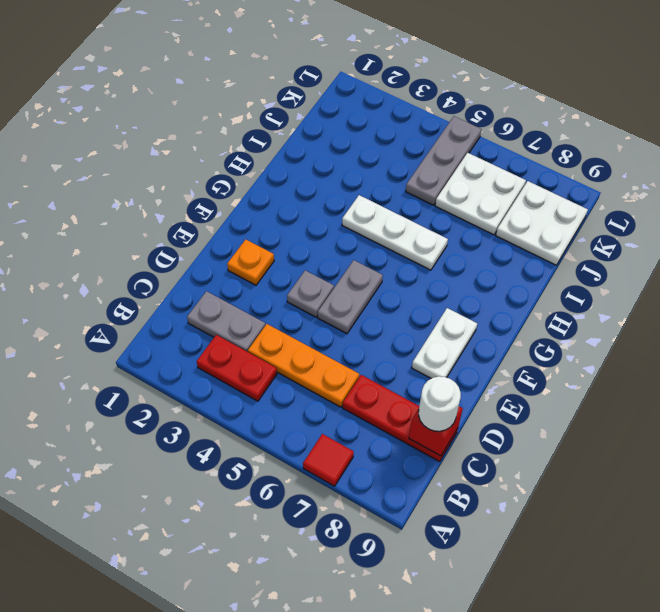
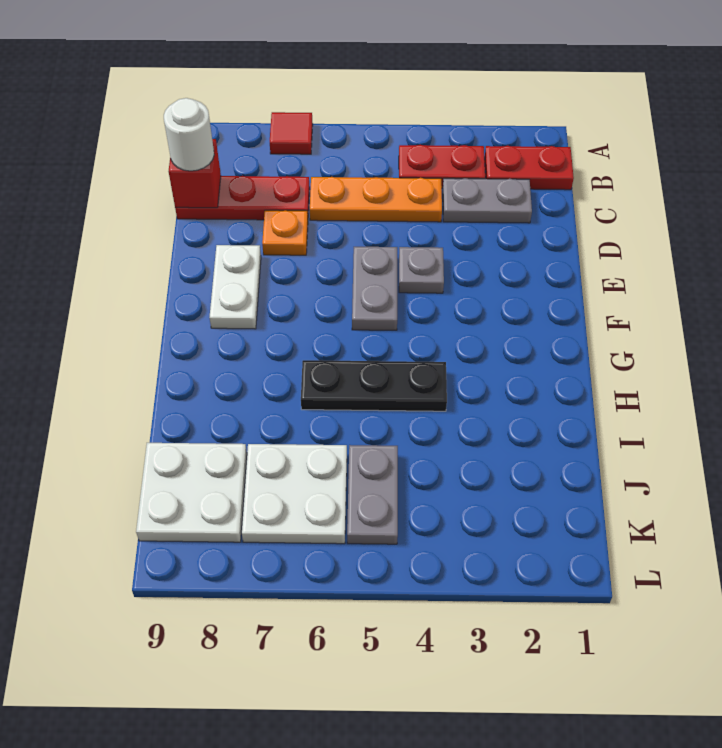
none -> red plate B1:B2 level 1
orange plate E2 level 1 -> orange plate D7 level 1
white plate H4:H6 level 1 -> black plate H4:H6 level 1
grey plate J5:L5 level 1 -> grey plate J5:K5 level 1

